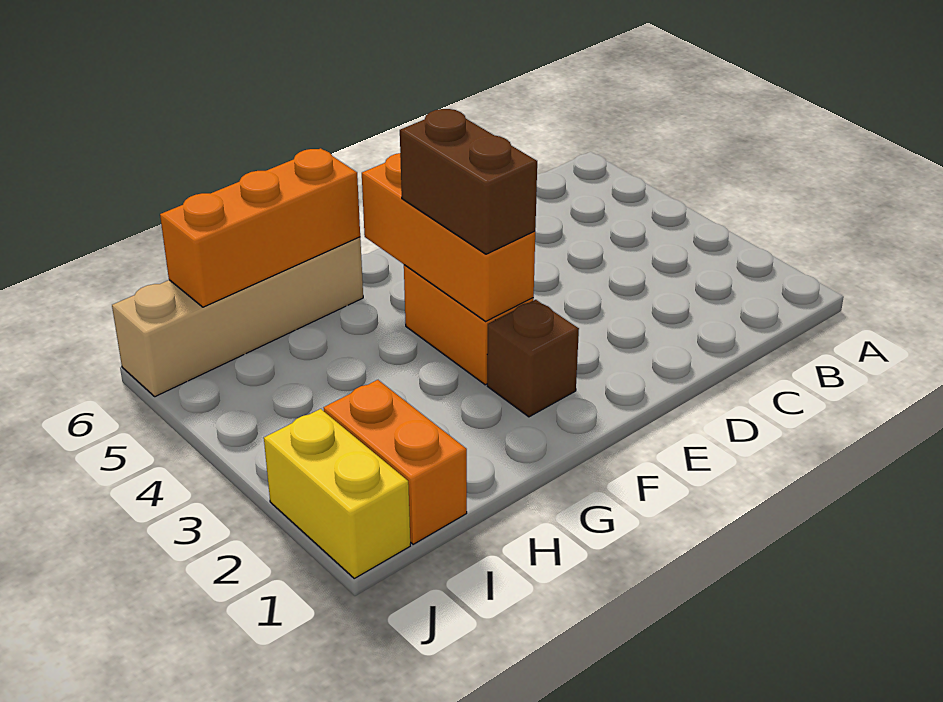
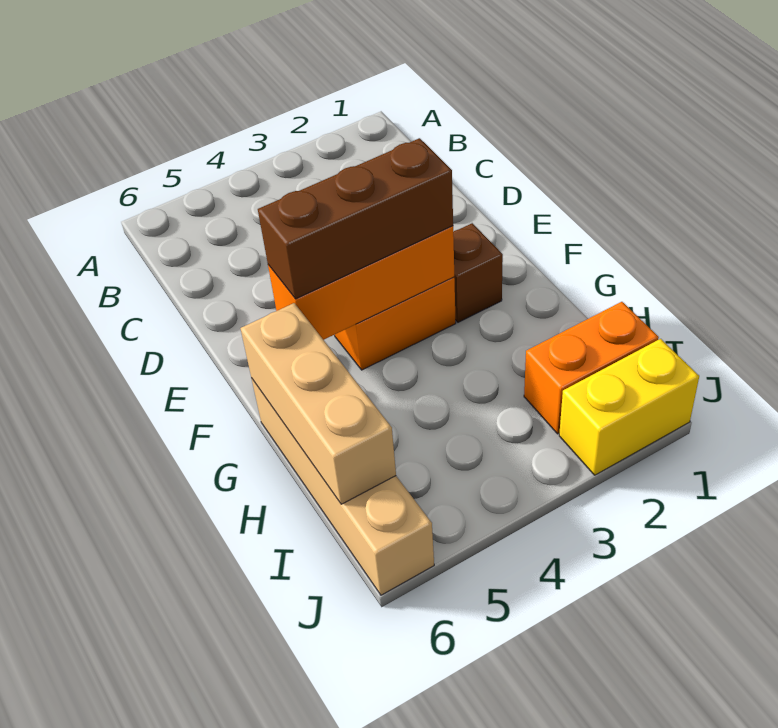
brown brick F3:F4 level 3 -> brown brick F3:F5 level 3
orange brick G6:I6 level 2 -> tan brick G6:I6 level 2

